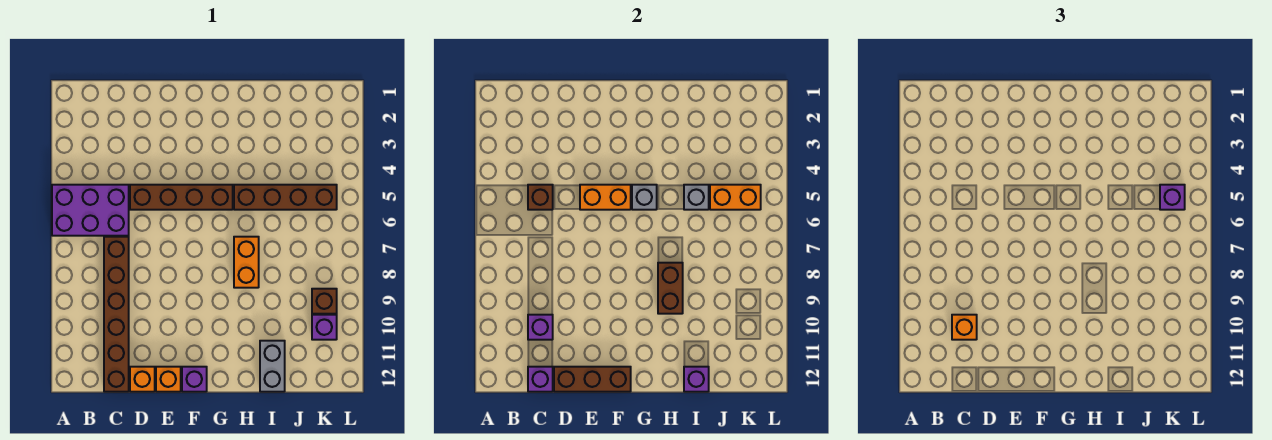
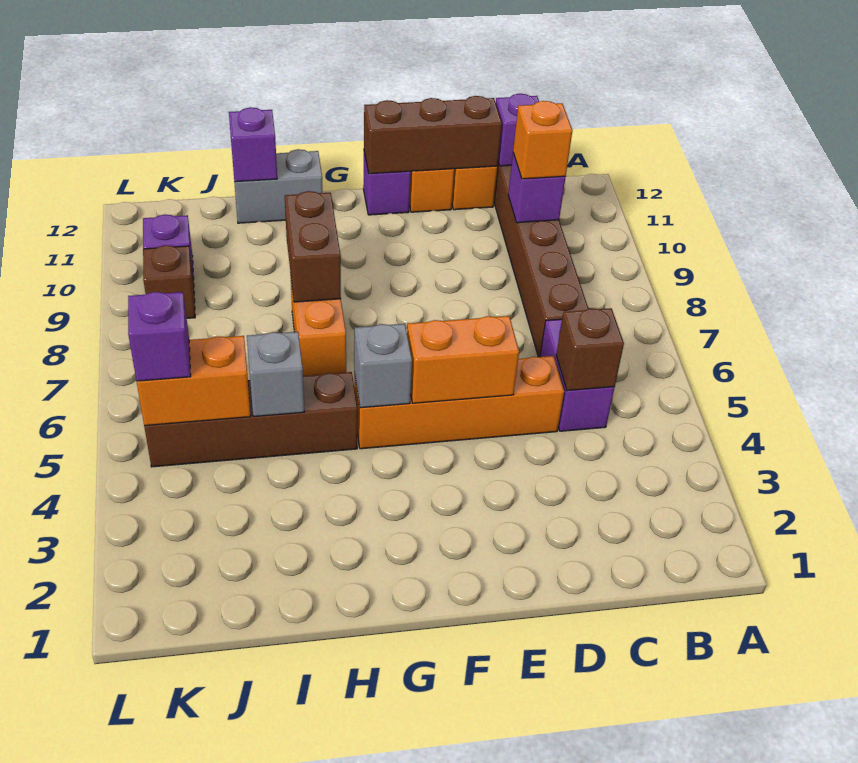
purple brick A5:C6 level 1 -> purple brick C5:C6 level 1
brown brick D5:G5 level 1 -> orange brick D5:G5 level 1
grey brick I11:I12 level 1 -> grey brick H12:I12 level 1

